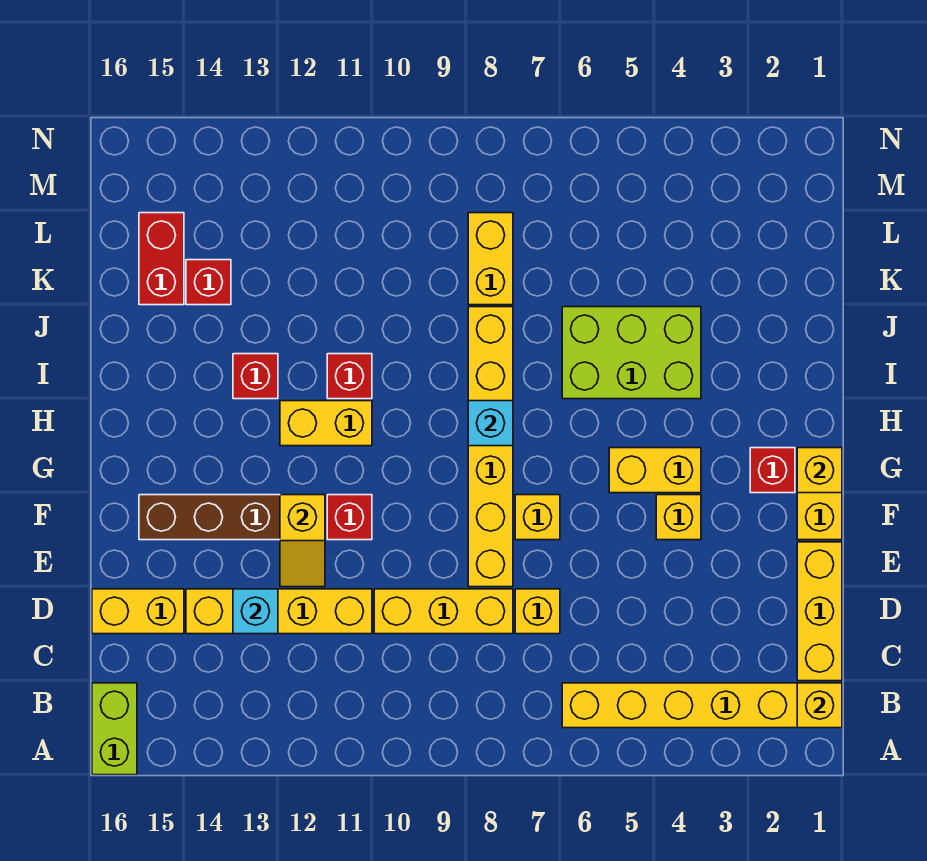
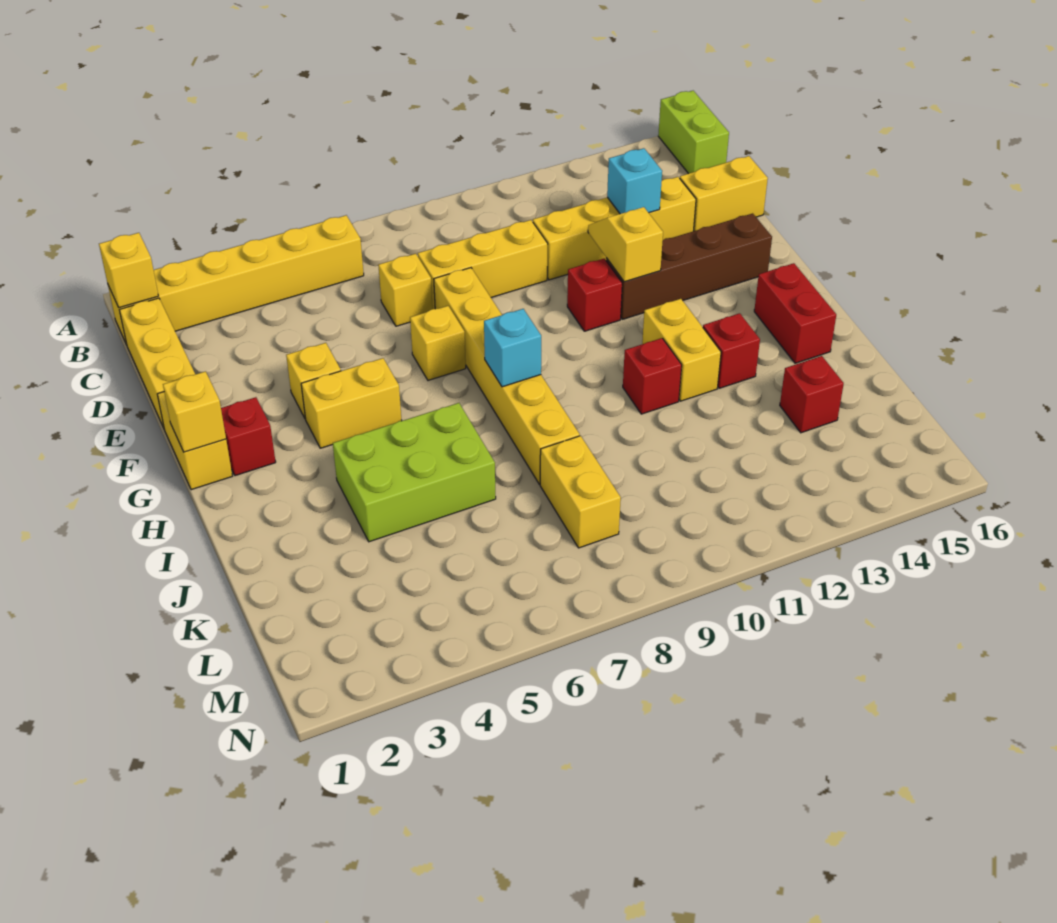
yellow brick H11:H12 level 1 -> yellow brick H12:I12 level 1
red brick K15:L15 level 1 -> red brick H15:I15 level 1

